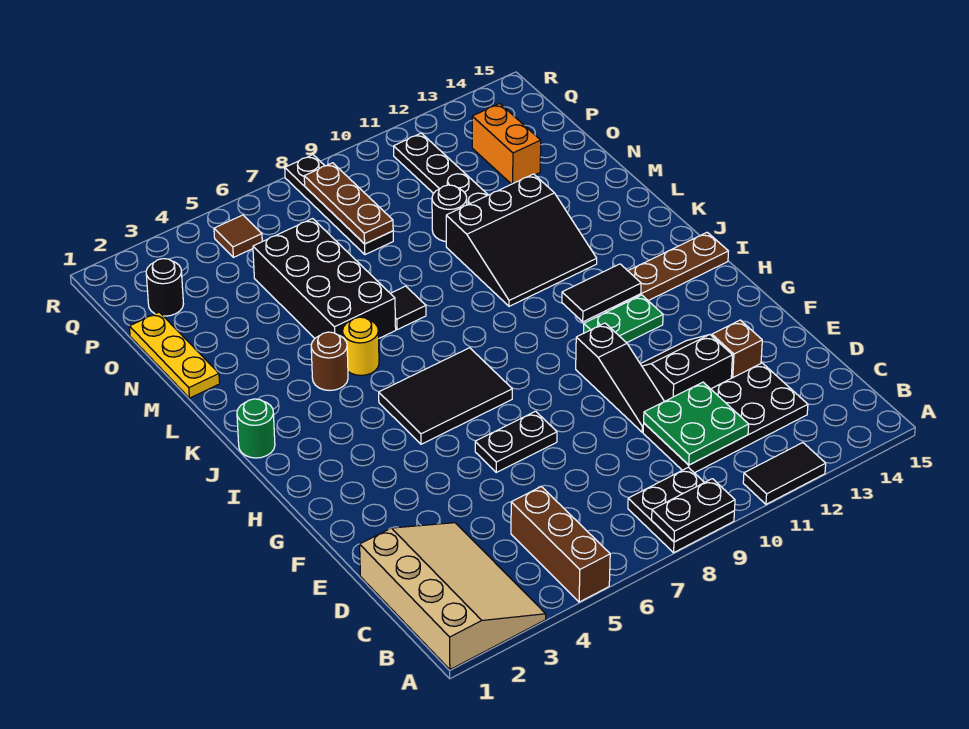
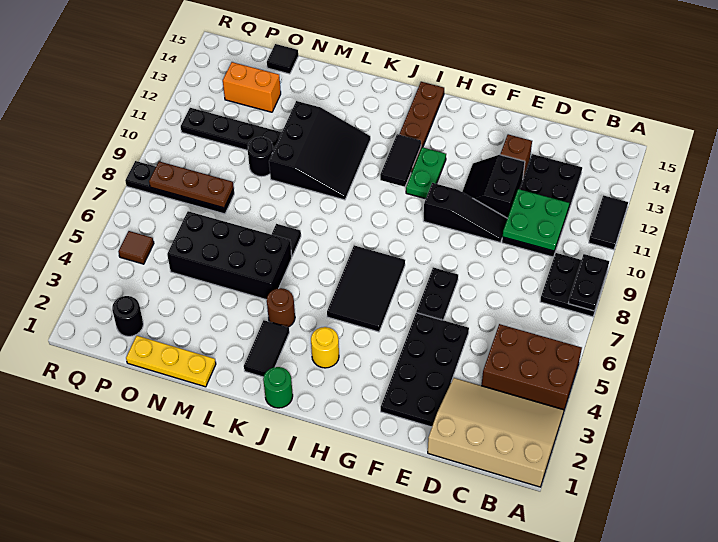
brown brick A5:C5 level 1 -> brown brick A4:C5 level 1
none -> black plate E2:F5 level 1
none -> black tile K2:K3 level 1
yellow round brick K5 level 1 -> yellow round brick I3 level 1
none -> black tile O15 level 1

